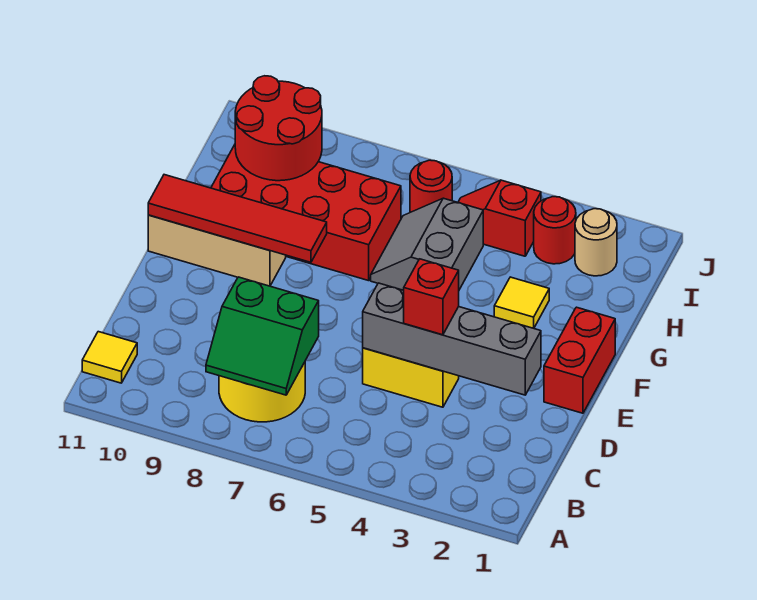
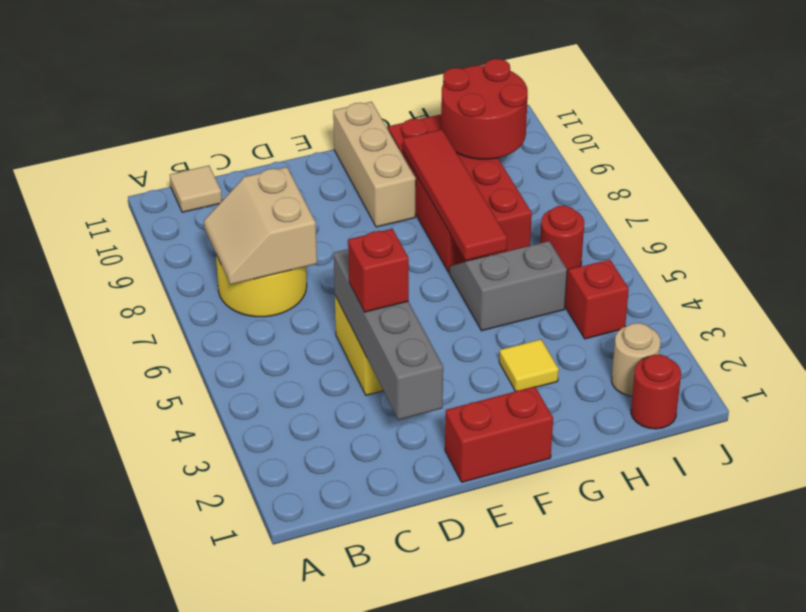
green slope B7:C8 level 2 top C -> tan slope B7:C8 level 2 top C
yellow tile B11 level 1 -> tan tile B11 level 1
red tile F8:F11 level 2 -> red tile G6:G9 level 2
red round brick I3 level 1 -> red round brick I1 level 1

